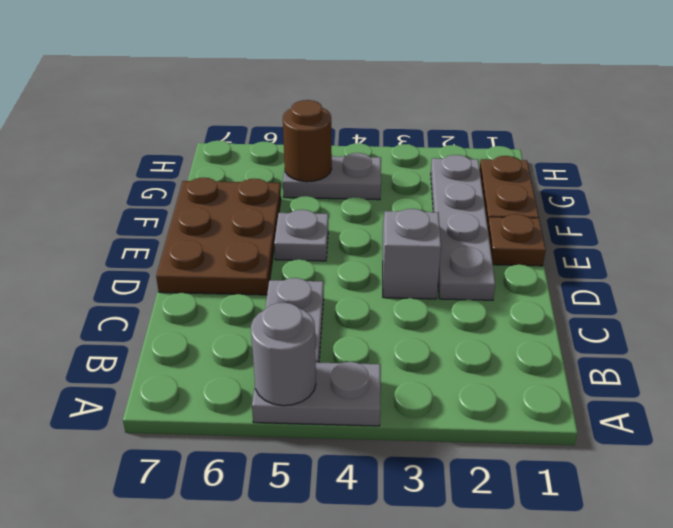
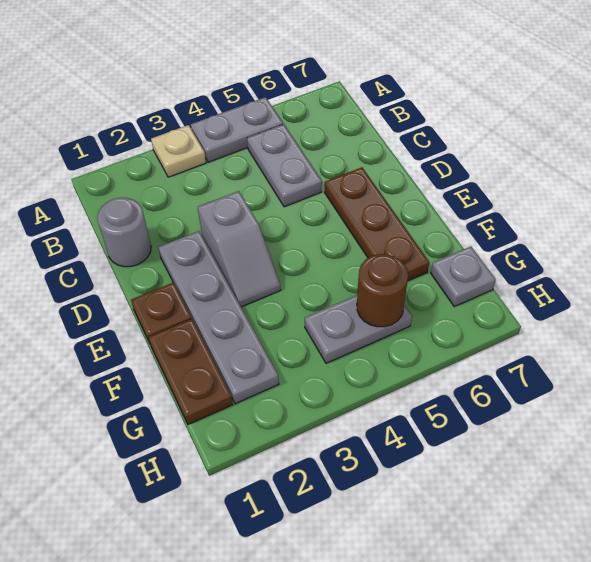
none -> tan plate A3 level 1
grey round brick A5 level 2 -> grey round brick C1 level 1
brown plate D6:F7 level 1 -> brown plate D6:F6 level 1
grey plate E5 level 1 -> grey plate G7 level 1

